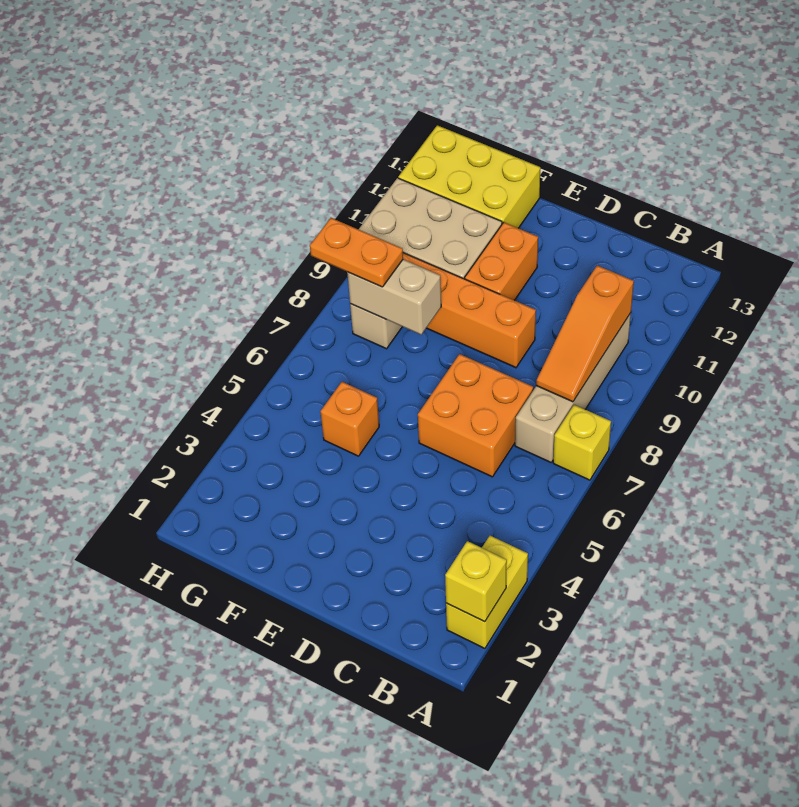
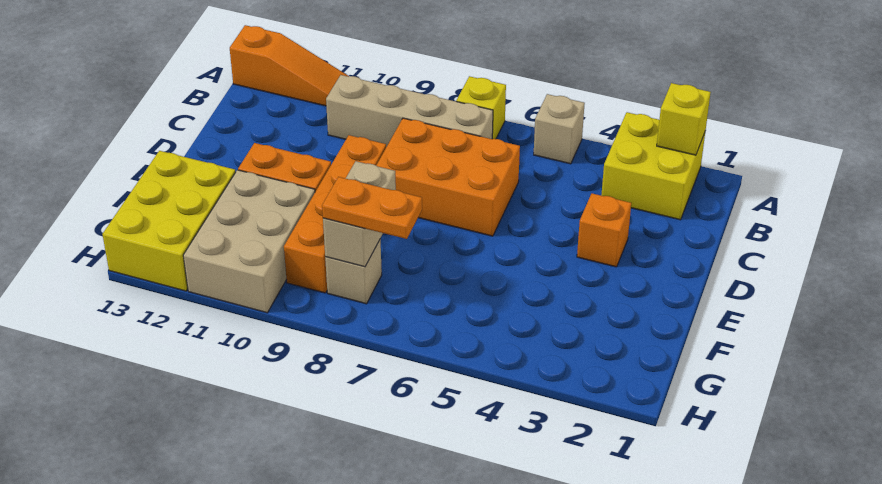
yellow brick A2:A3 level 1 -> yellow brick A2:B3 level 1
none -> tan brick A5 level 1
orange slope B8:B10 level 2 top 10 -> orange slope A11:A13 level 1 top 13
orange brick C6:D7 level 1 -> orange brick C6:D8 level 1
orange brick F5 level 1 -> orange brick D3 level 1
orange plate G8:H8 level 3 -> orange plate G7:G8 level 3

